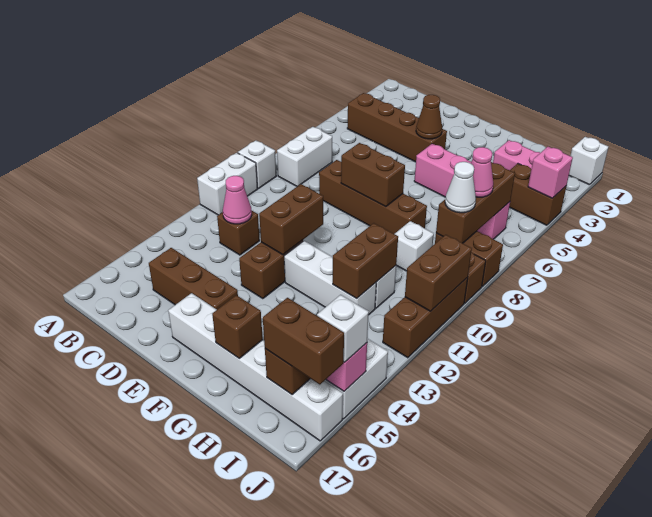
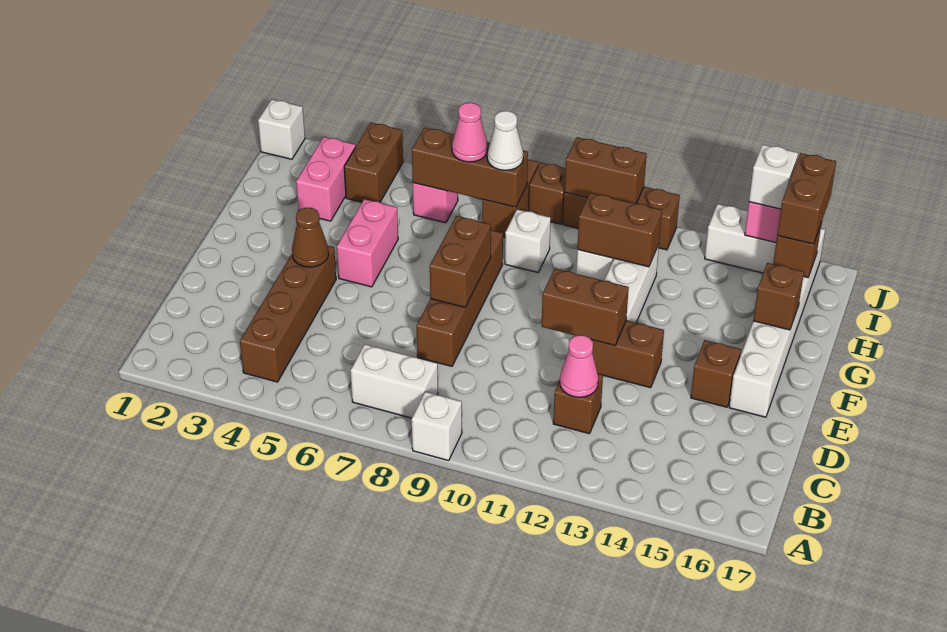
white brick A10:A11 level 1 -> none
brown brick C15:E15 level 1 -> brown brick E15 level 1
pink brick J4 level 2 -> none

